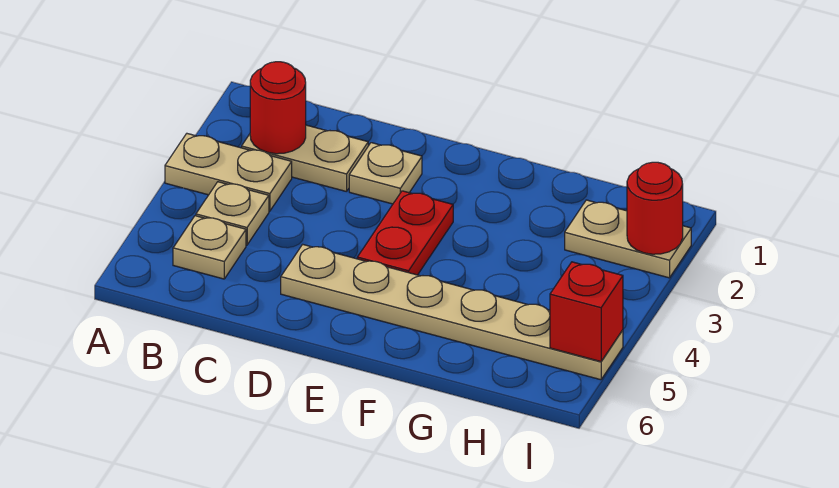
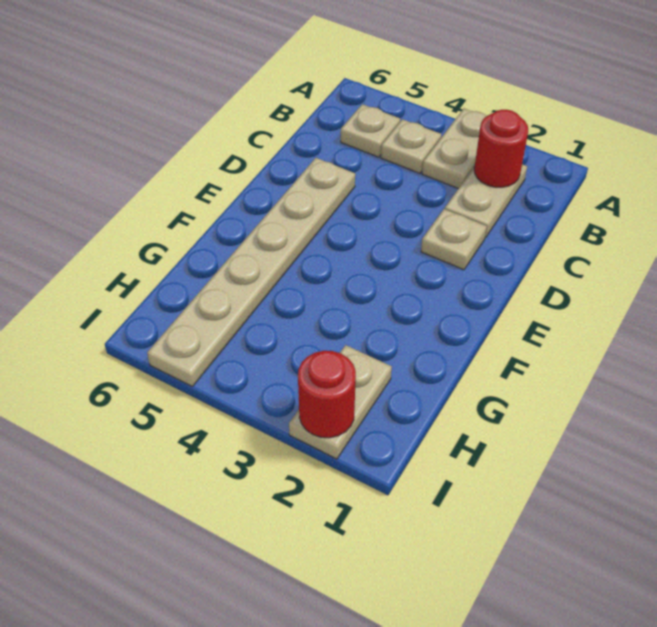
red plate E3:E4 level 1 -> none
red brick I5 level 2 -> none

